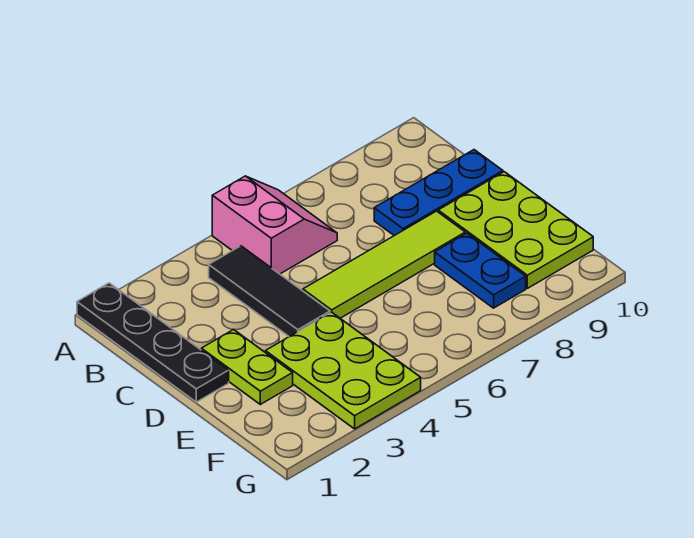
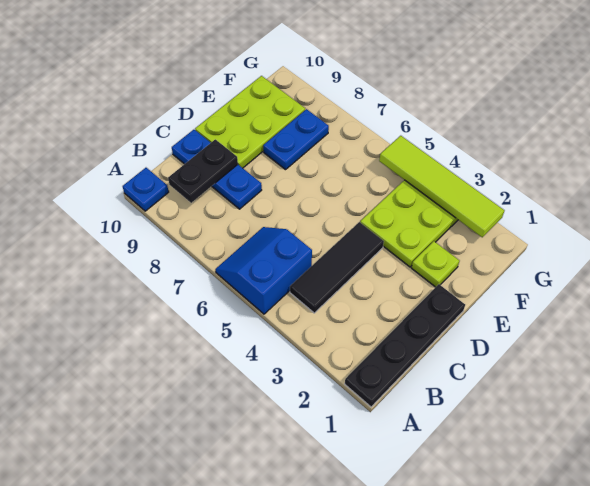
pink slope A5:B6 level 1 top 5 -> blue slope A5:B6 level 1 top 5
none -> blue plate A10 level 1
none -> black plate B9:C9 level 2
lime plate D2:E2 level 1 -> lime plate E2 level 1
lime tile D5:D8 level 1 -> lime tile G2:G5 level 2

